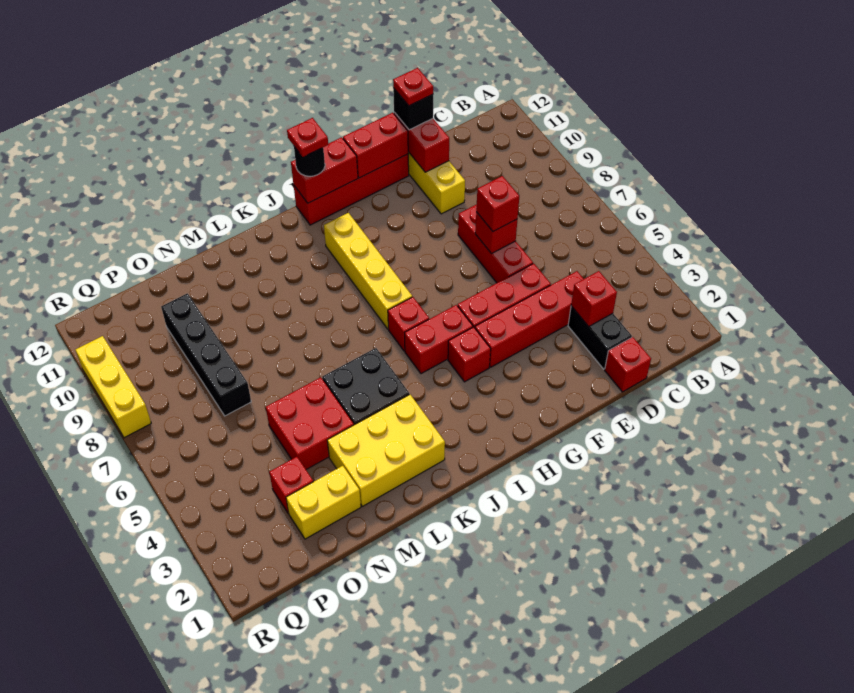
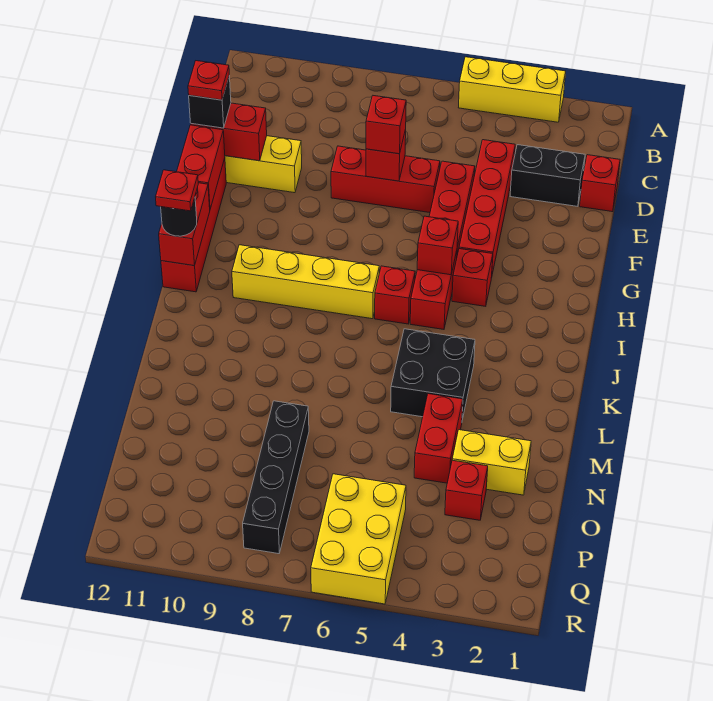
red brick D3 level 2 -> red brick H5 level 2
yellow brick K2:M3 level 1 -> yellow brick P5:R6 level 1
red brick M4:N5 level 1 -> red brick M4:N4 level 1
yellow brick N2:O2 level 1 -> yellow brick N2:N3 level 1
black brick O7:O10 level 1 -> black brick N8:Q8 level 1
yellow brick R8:R10 level 1 -> yellow brick A3:A5 level 1

